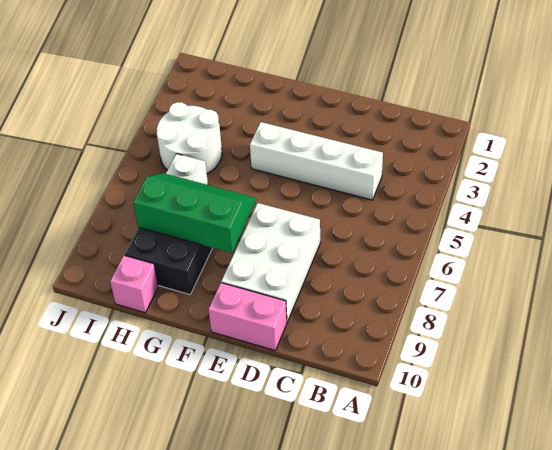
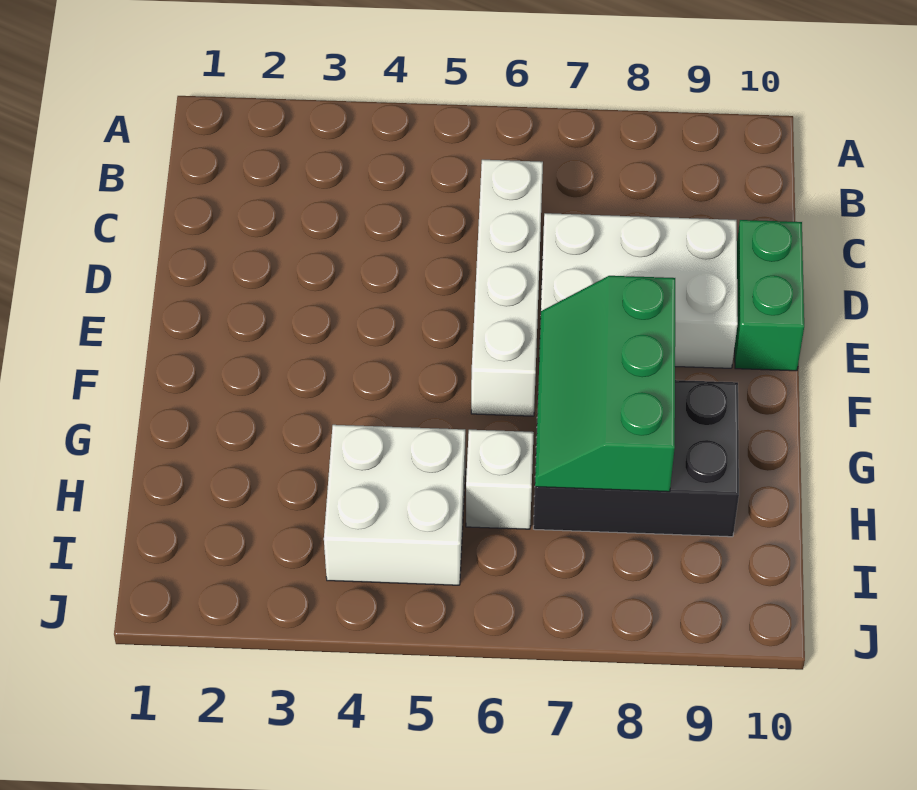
white brick C4:F4 level 1 -> white brick C6:F6 level 1
pink brick D10:E10 level 1 -> green brick D10:E10 level 1
white round brick H4:I5 level 1 -> white brick H4:I5 level 1
pink brick H10 level 1 -> none

